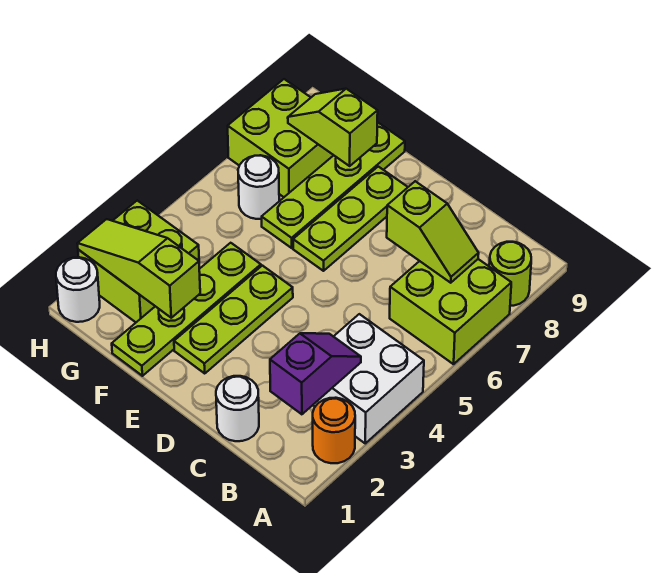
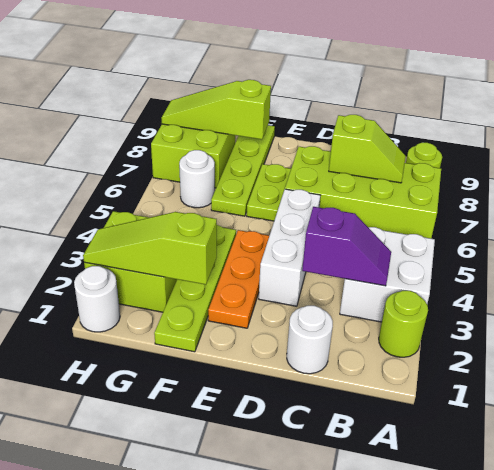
orange round brick A2 level 1 -> lime round brick A2 level 1
lime brick A6:B7 level 1 -> lime brick A6:D7 level 1
purple slope B2:B3 level 2 top 2 -> purple slope B3:C3 level 2 top C
none -> white brick D3:D5 level 1
lime plate E2:E4 level 1 -> orange plate E2:E4 level 1
lime plate E6:E8 level 1 -> lime plate E6:E7 level 1
lime slope F8:G8 level 2 top F -> lime slope F8:H8 level 2 top F

